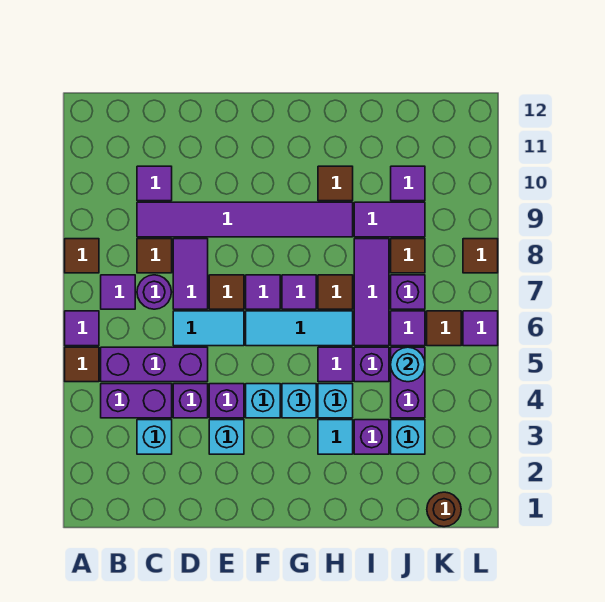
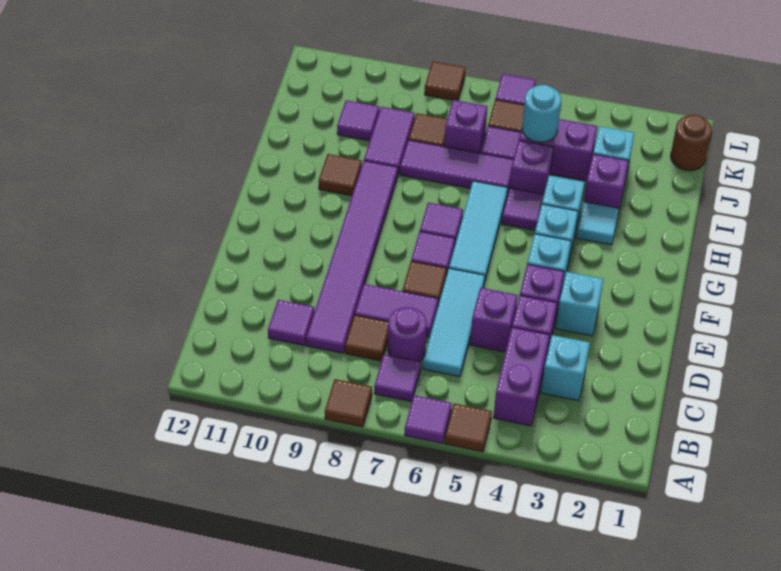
purple brick B5:D5 level 1 -> purple brick D5 level 1
cyan tile D6:E6 level 1 -> cyan tile C6:E6 level 1
brown tile H7 level 1 -> none

